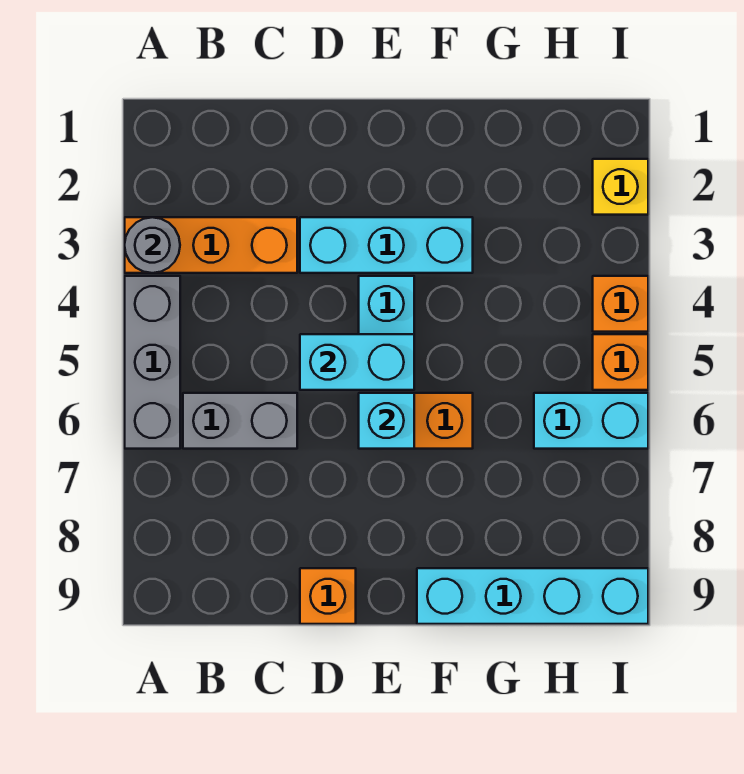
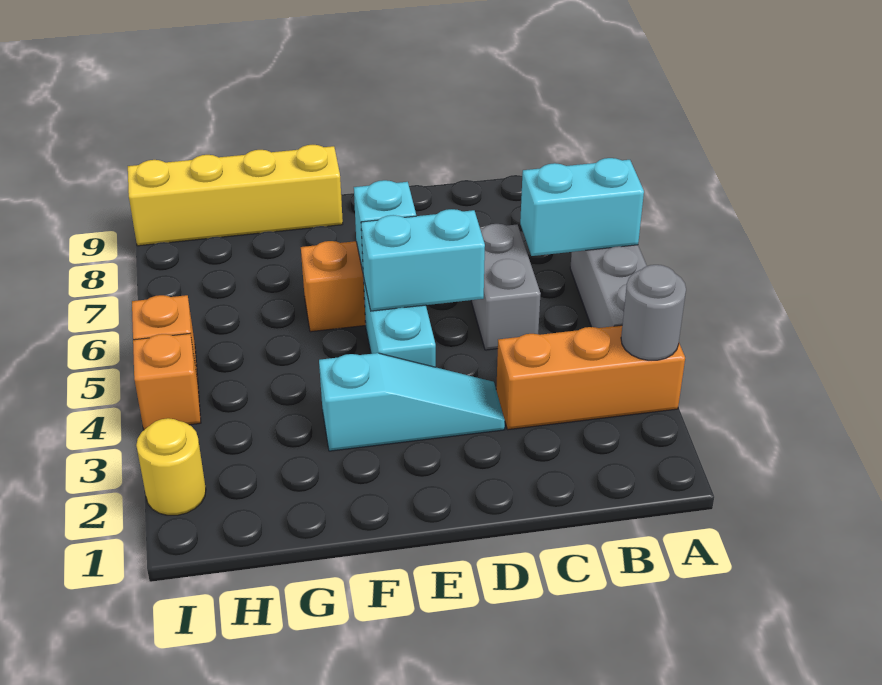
grey brick B6:C6 level 1 -> grey brick C5:C6 level 1
cyan brick D3:F3 level 1 -> cyan slope D3:F3 level 1 top F
orange brick D9 level 1 -> none
cyan brick F9:I9 level 1 -> yellow brick F9:I9 level 1
cyan brick H6:I6 level 1 -> cyan brick A6:B6 level 2
yellow brick I2 level 1 -> yellow round brick I2 level 1

